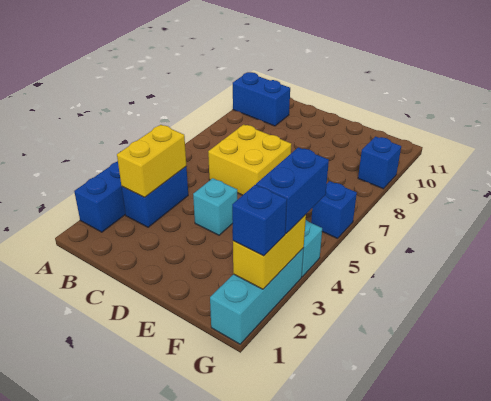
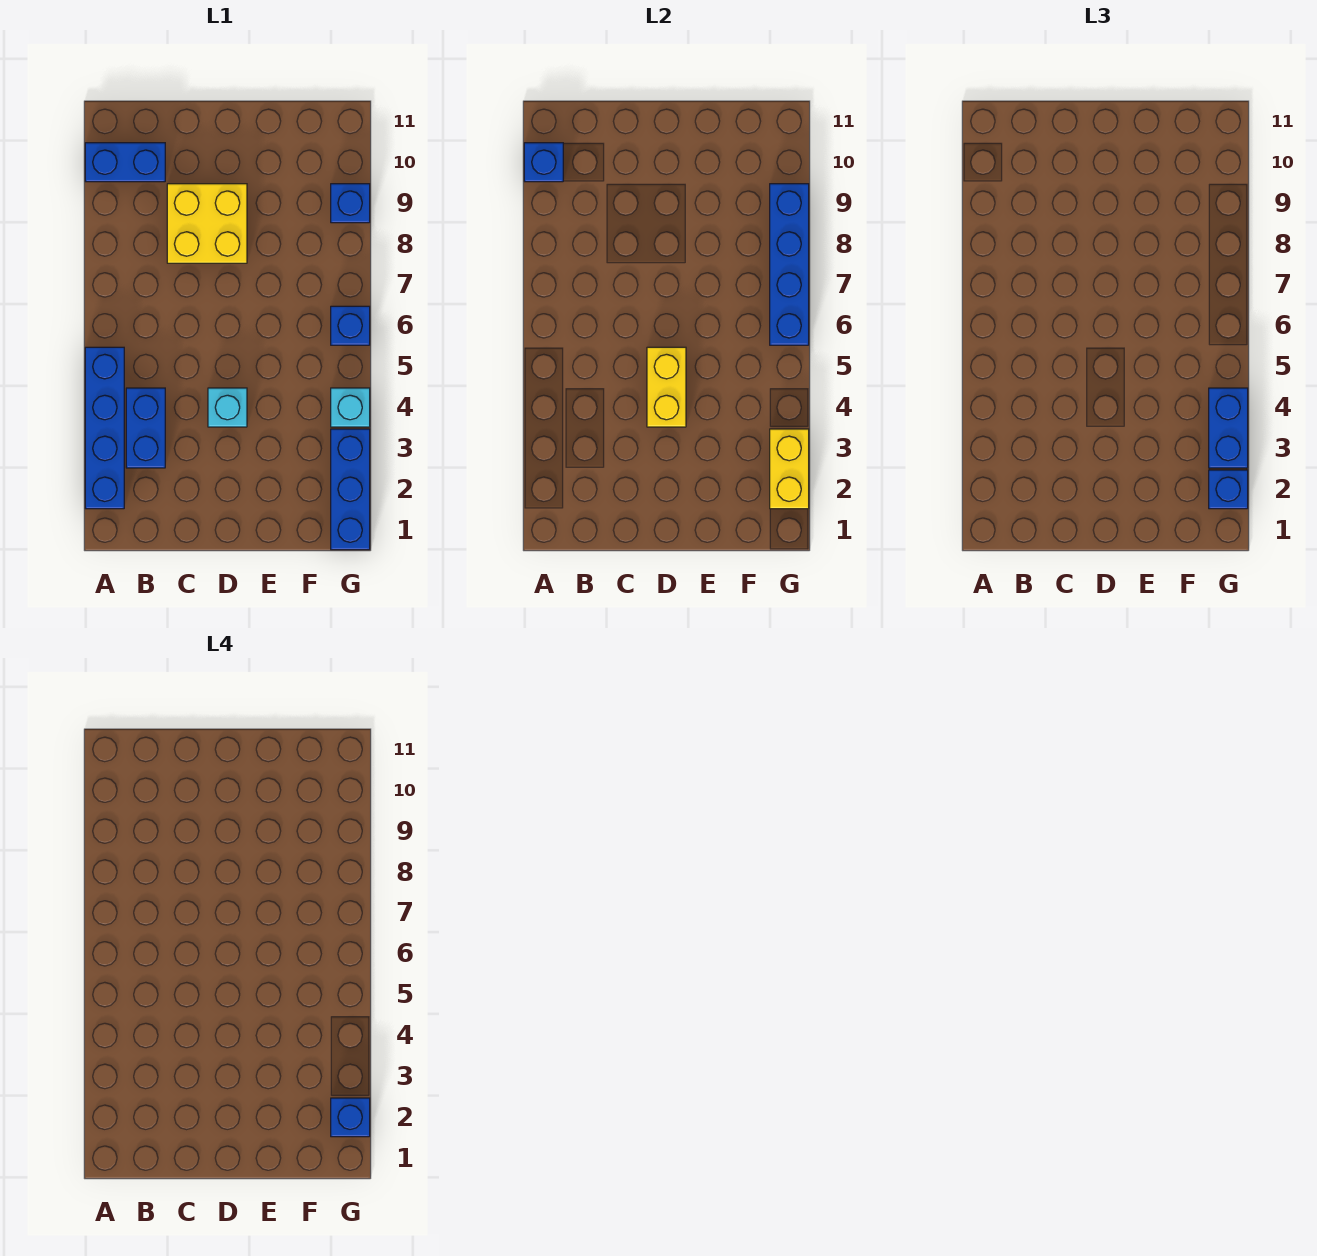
none -> blue brick A10 level 2
yellow brick B3:B4 level 2 -> yellow brick D4:D5 level 2
yellow brick C6:D7 level 1 -> yellow brick C8:D9 level 1
cyan brick G1:G3 level 1 -> blue brick G1:G3 level 1
none -> blue brick G2 level 4
none -> blue brick G6:G9 level 2

